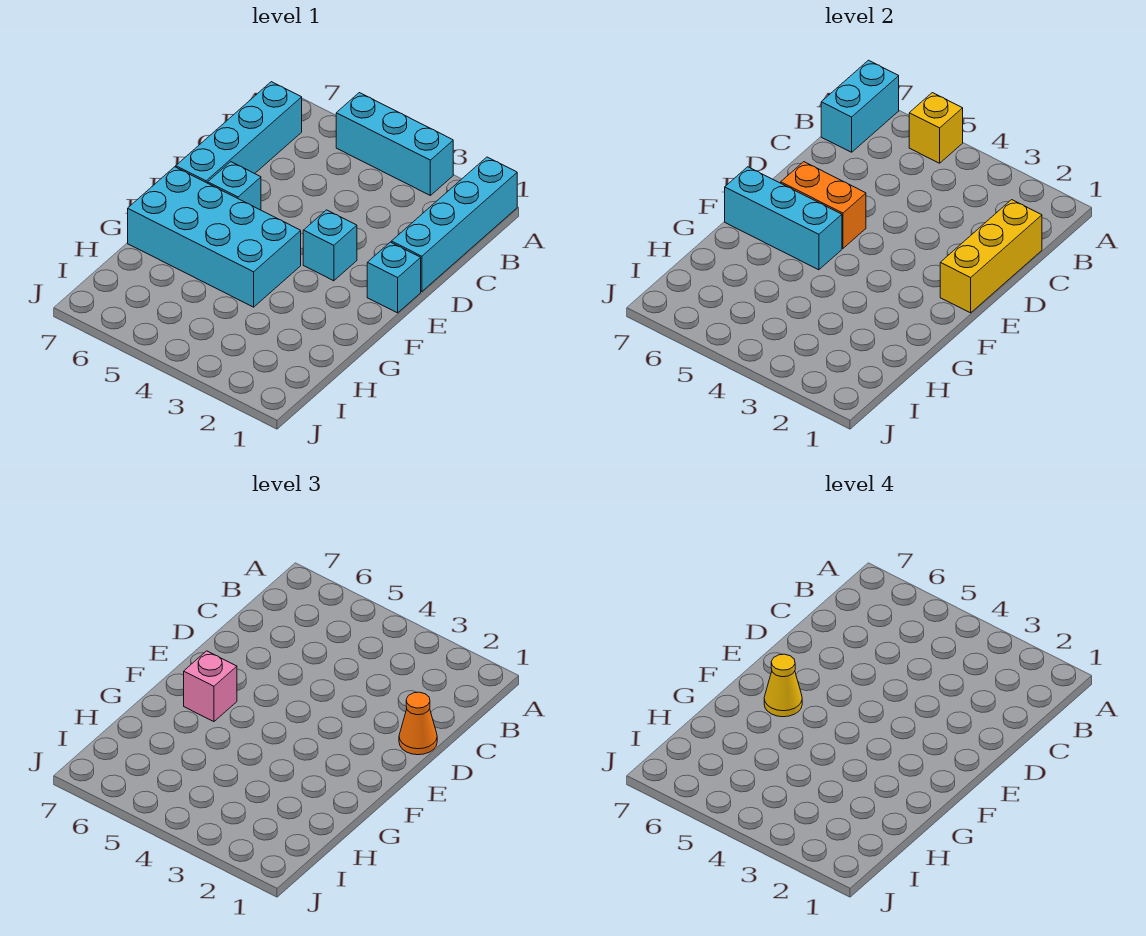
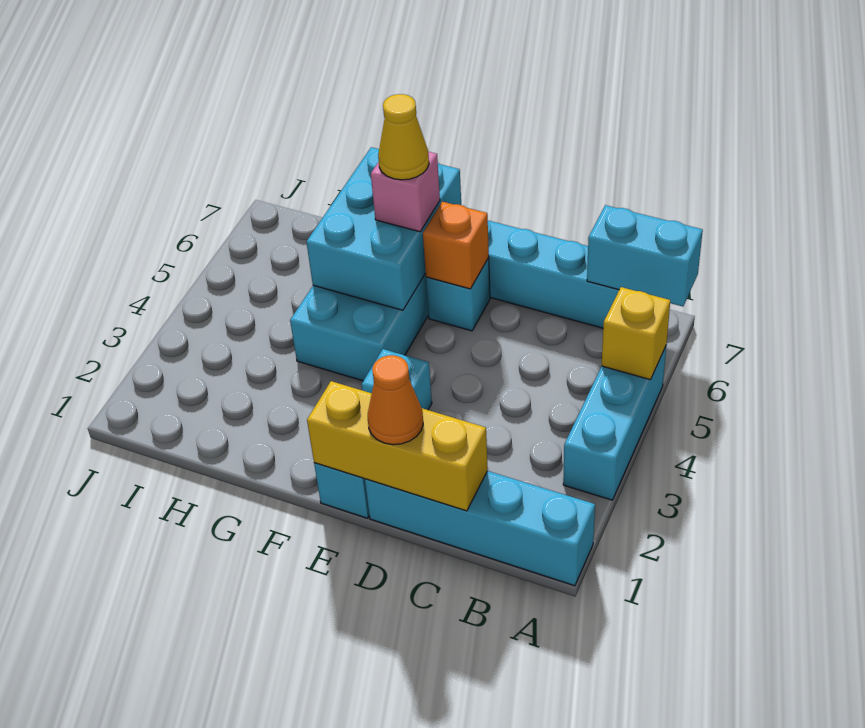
orange brick E5:E6 level 2 -> orange brick E6 level 2
cyan brick F5:F7 level 2 -> cyan brick F5:G7 level 2

